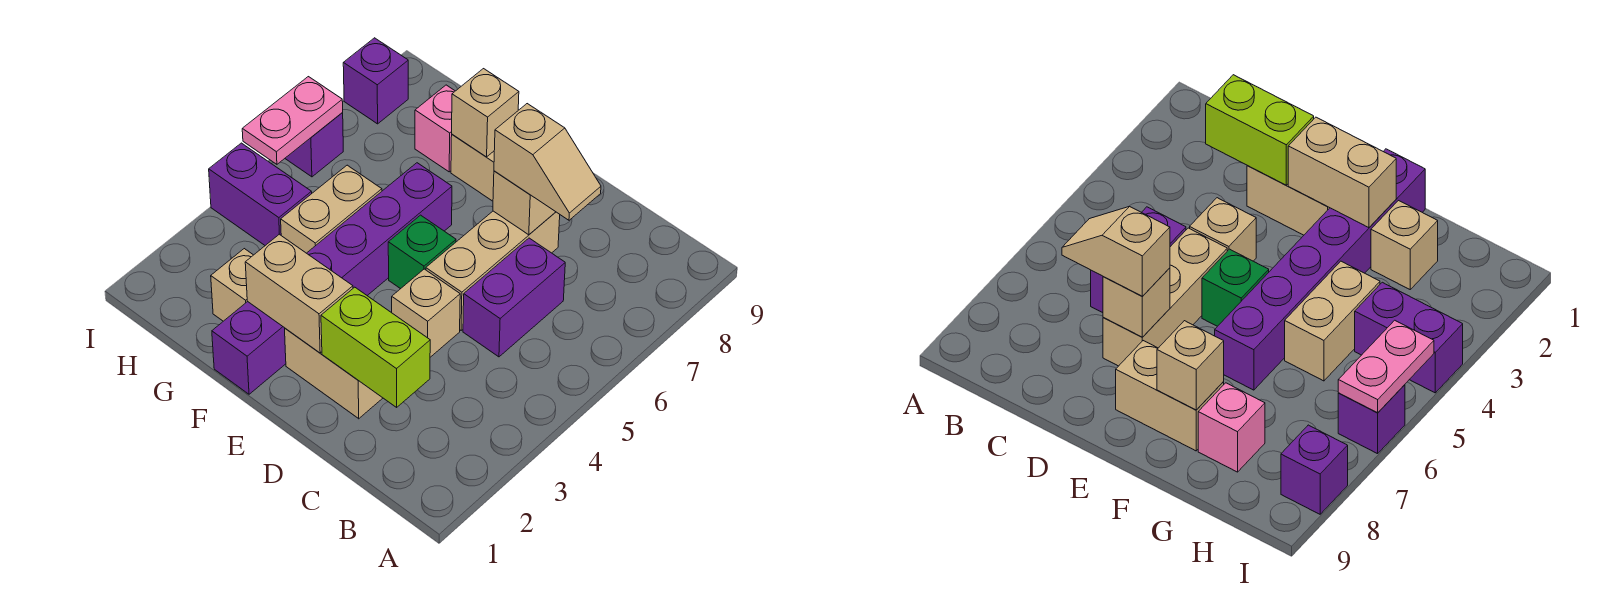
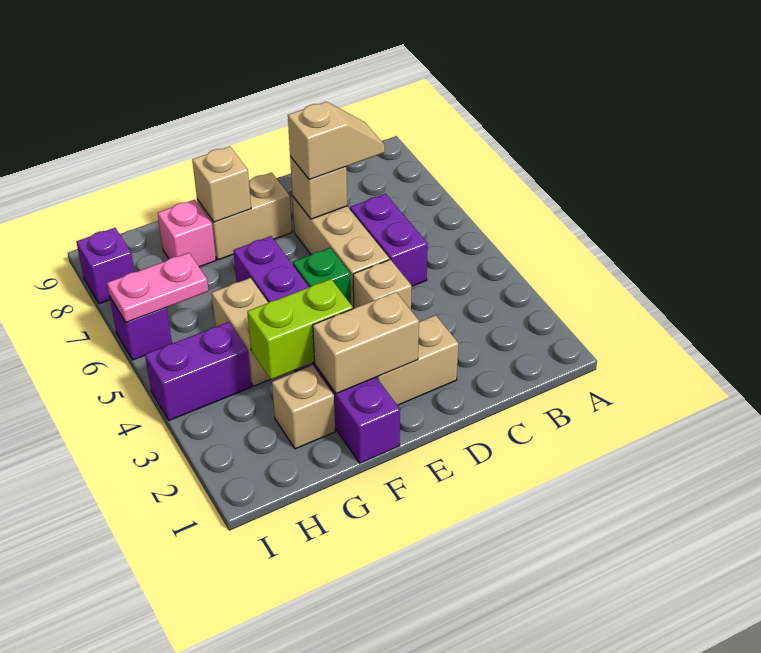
lime brick C2:D2 level 2 -> lime brick F3:G3 level 2
pink plate I5:I6 level 2 -> pink plate H6:I6 level 2

